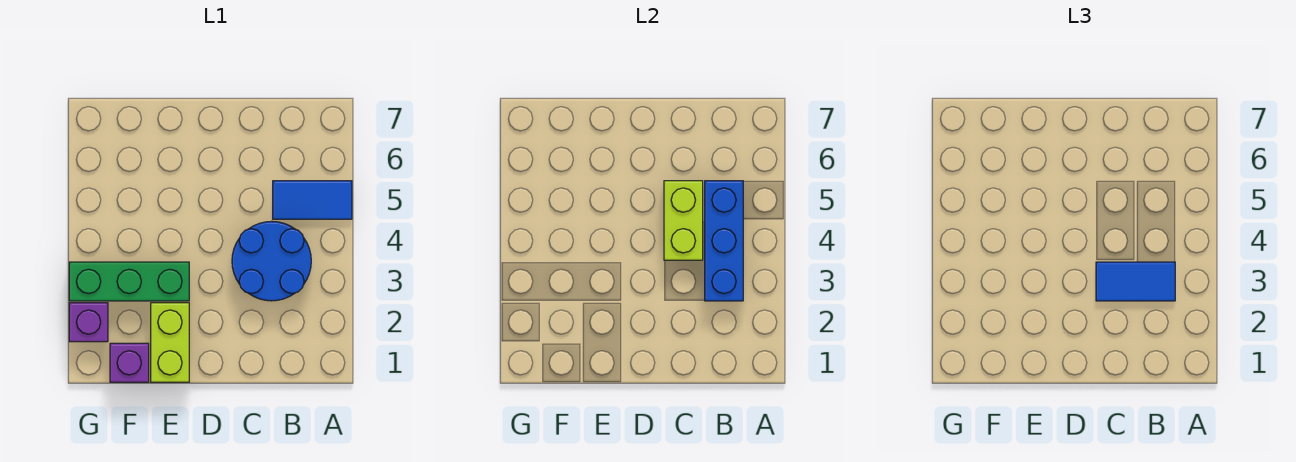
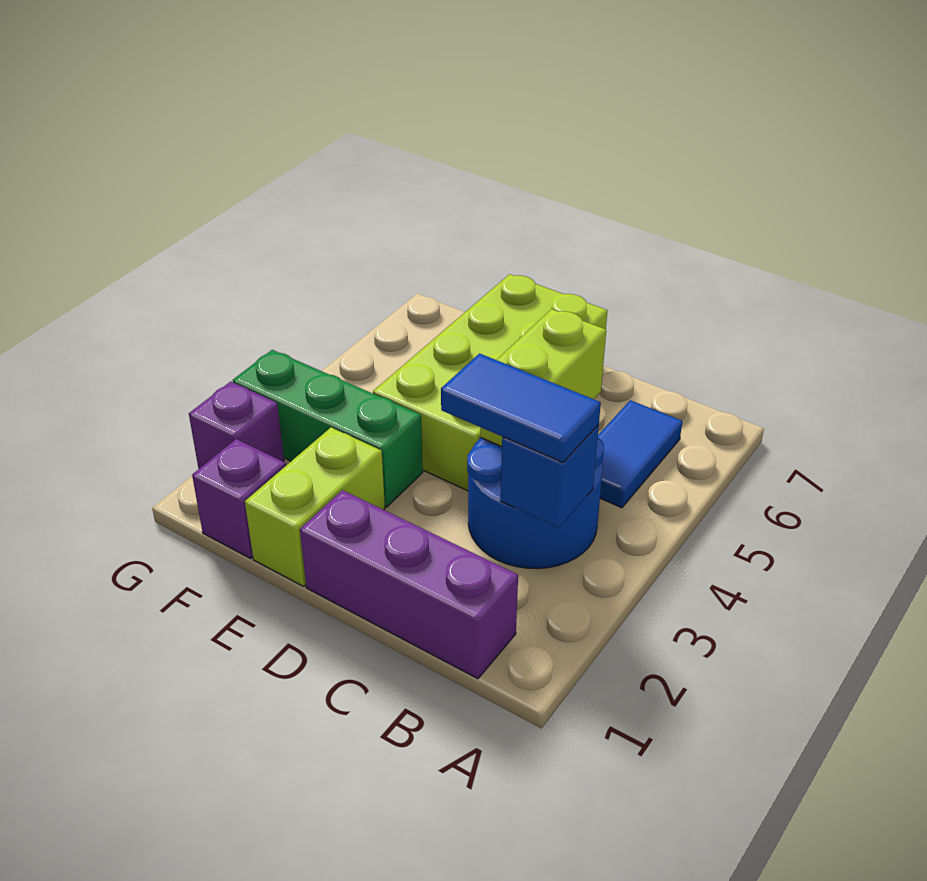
blue tile A5:B5 level 1 -> blue tile B5:B6 level 1
none -> purple brick B1:D1 level 1
blue brick B3:B5 level 2 -> blue brick B3 level 2
none -> lime brick D4:E7 level 1

